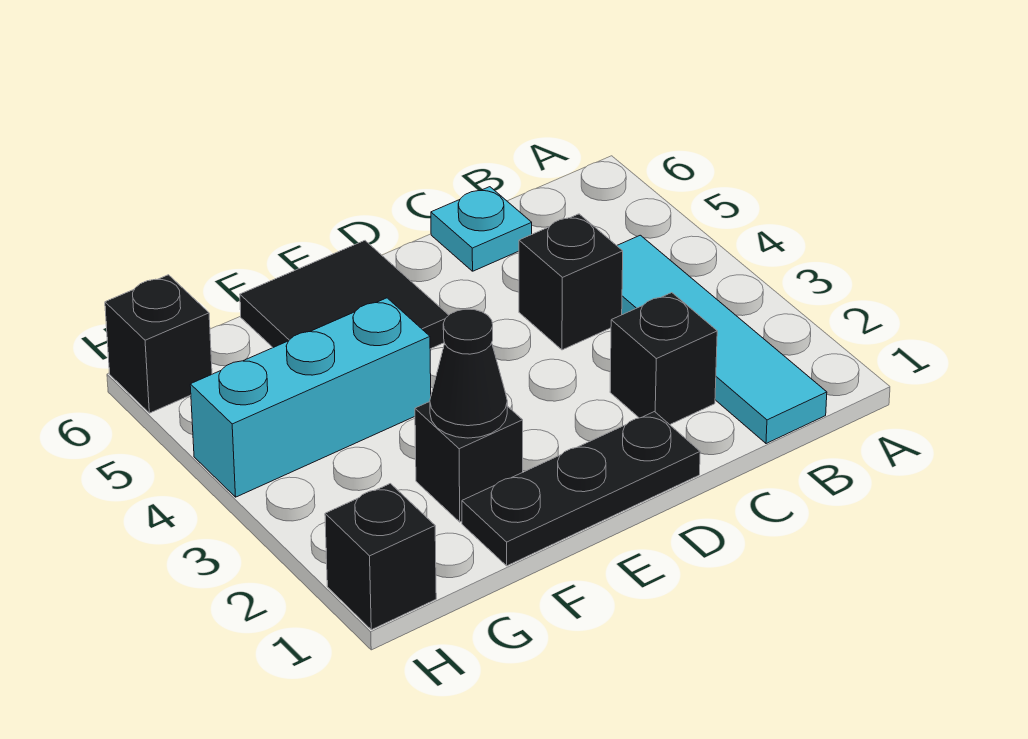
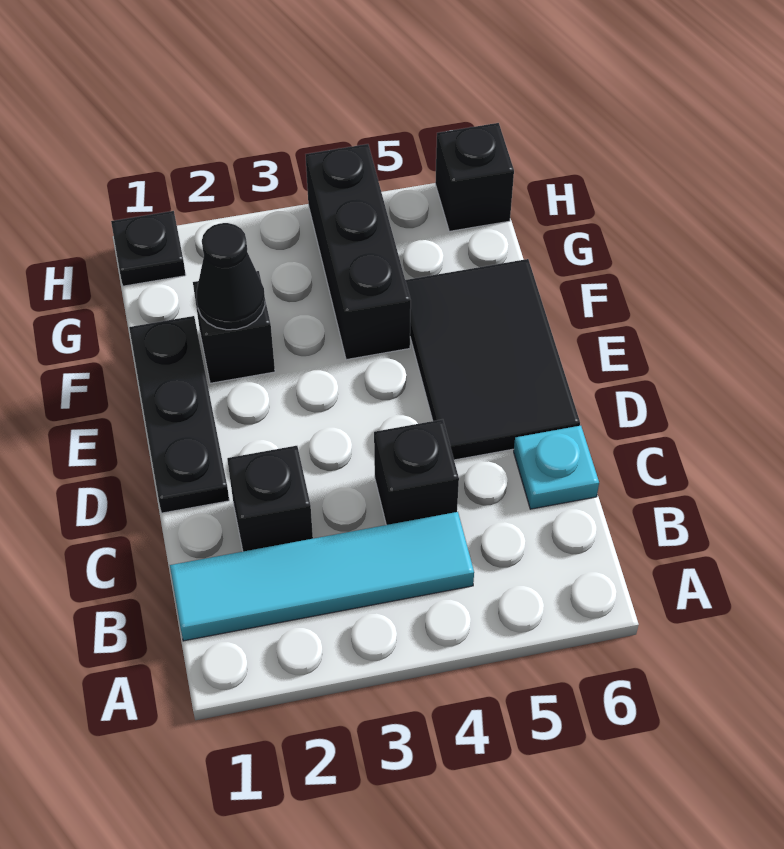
black tile E5:F6 level 1 -> black tile D5:F6 level 1
cyan brick F4:H4 level 1 -> black brick F4:H4 level 1
black brick H1 level 1 -> black plate H1 level 1

